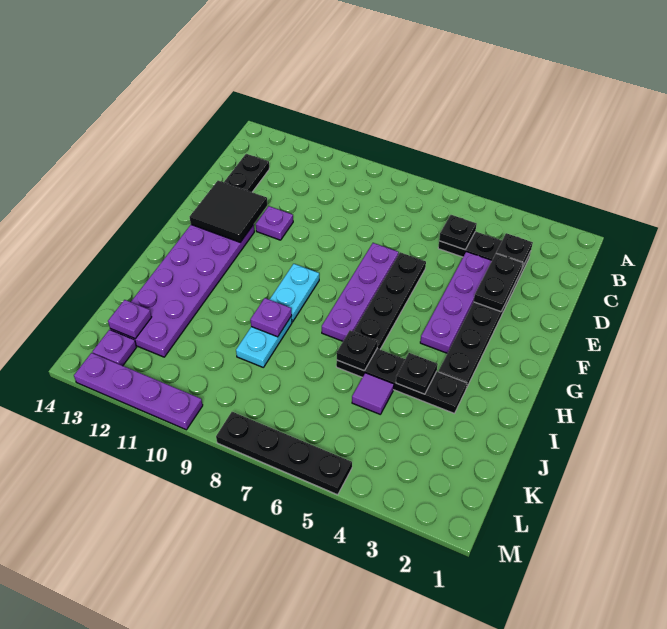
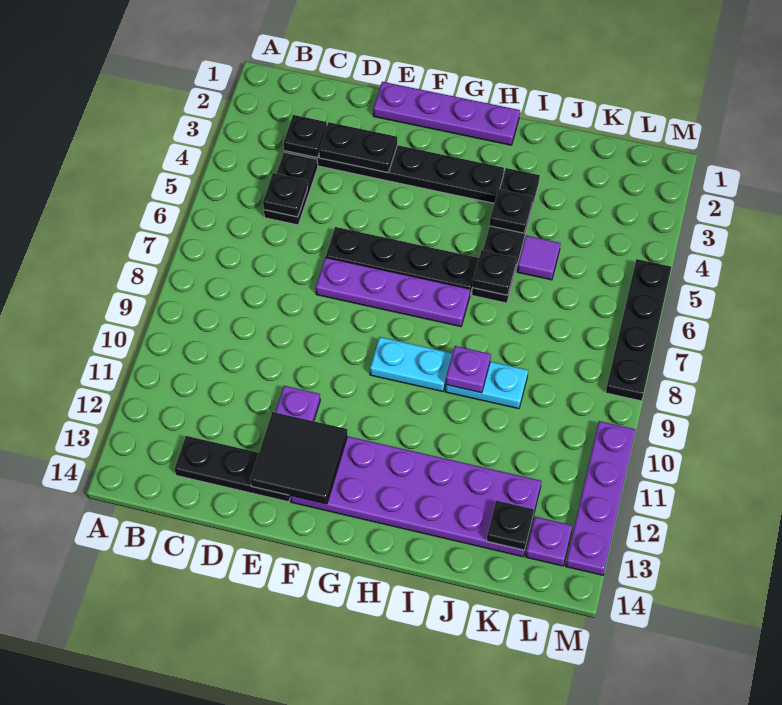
purple plate D4:G4 level 1 -> purple plate E1:H1 level 1
purple plate K13 level 2 -> black plate K13 level 2

